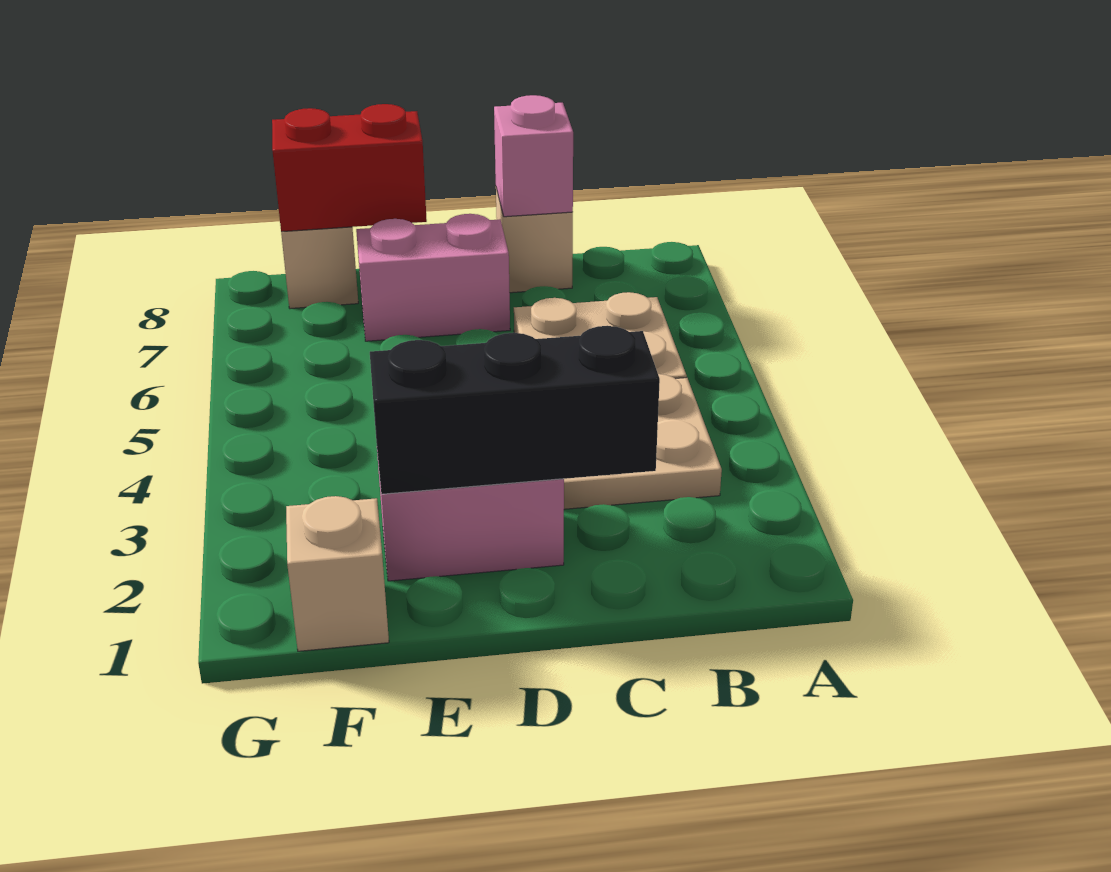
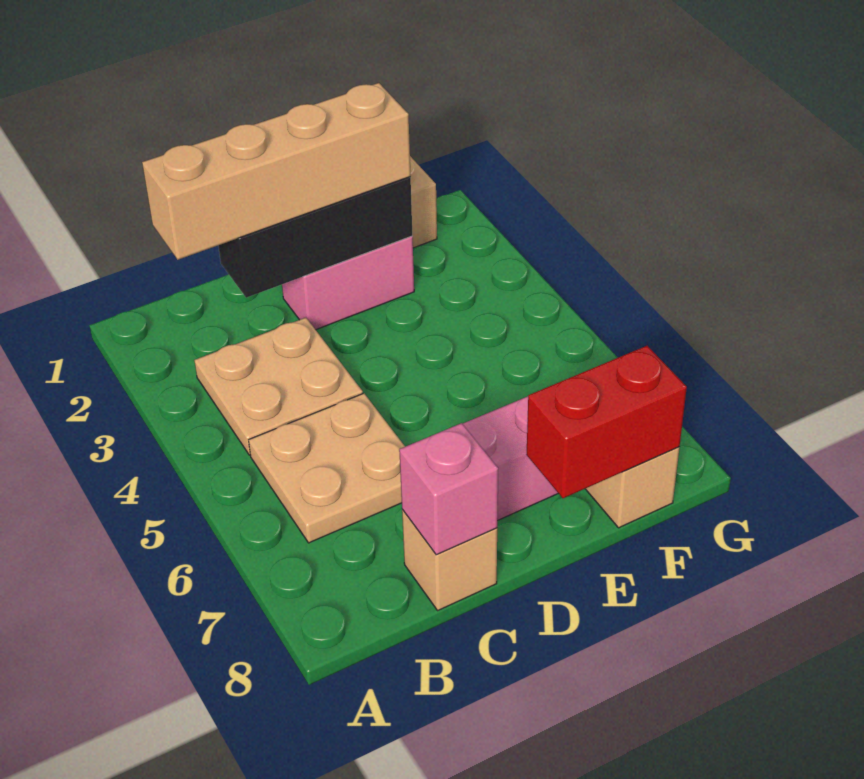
none -> tan brick B2:E2 level 3

